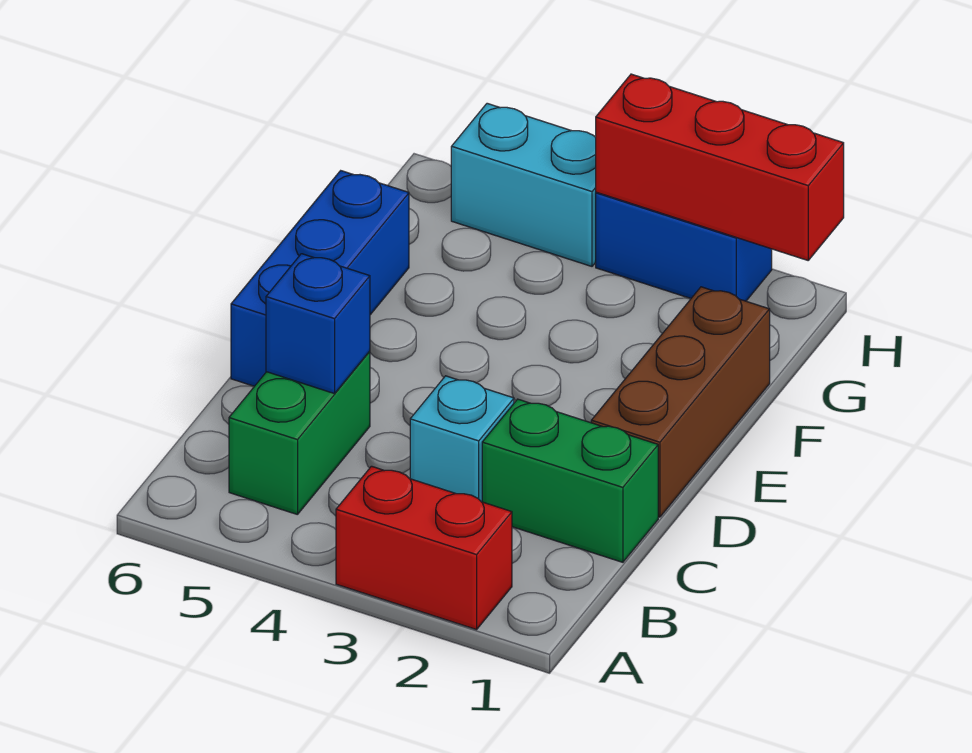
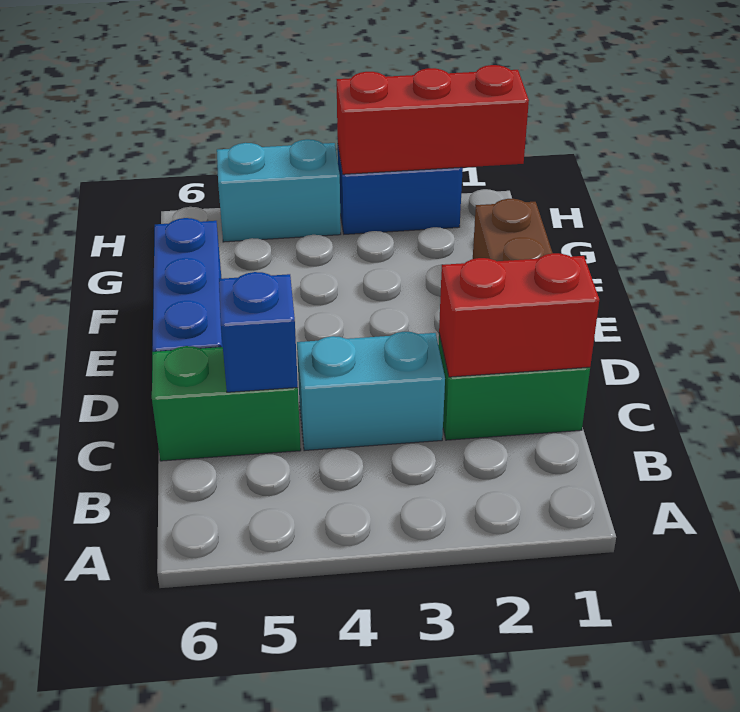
red brick A2:A3 level 1 -> red brick C1:C2 level 2
green brick B5:C5 level 1 -> green brick C5:C6 level 1
cyan brick C3 level 1 -> cyan brick C3:C4 level 1

